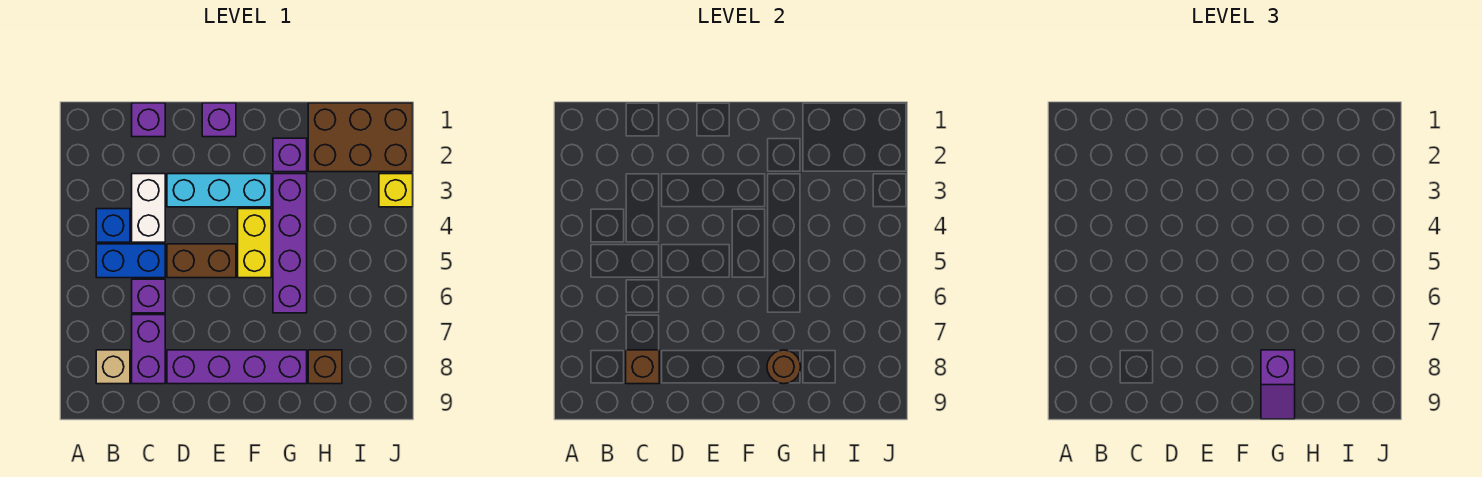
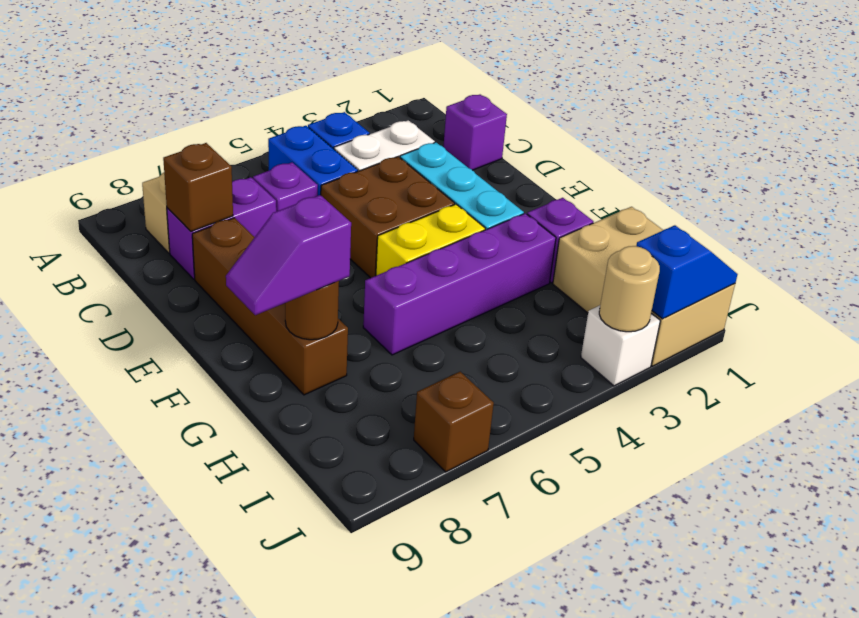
brown brick D5:E5 level 1 -> brown brick D4:E5 level 1
purple brick D8:G8 level 1 -> brown brick D8:G8 level 1
purple brick E1 level 1 -> none
brown brick H1:J2 level 1 -> tan brick H1:J2 level 1
brown brick H8 level 1 -> brown brick J7 level 1
none -> blue slope J1:J2 level 2 top 2
yellow brick J3 level 1 -> white brick J3 level 1
none -> tan round brick J3 level 2

